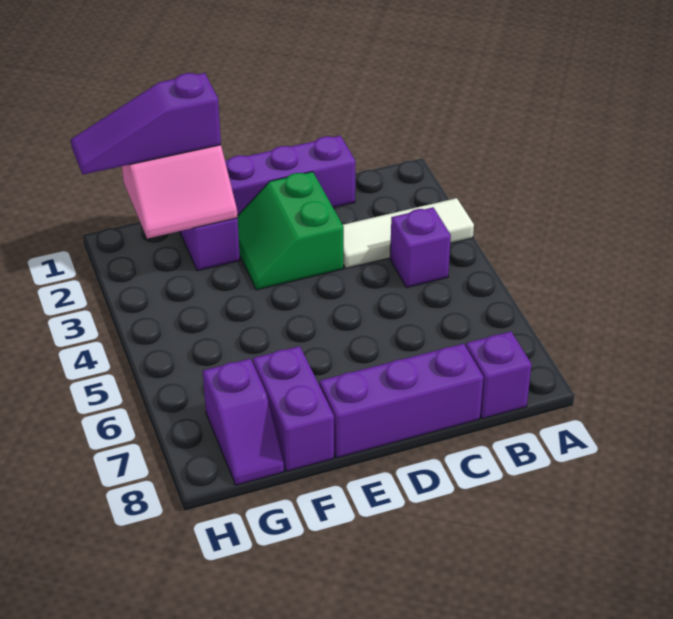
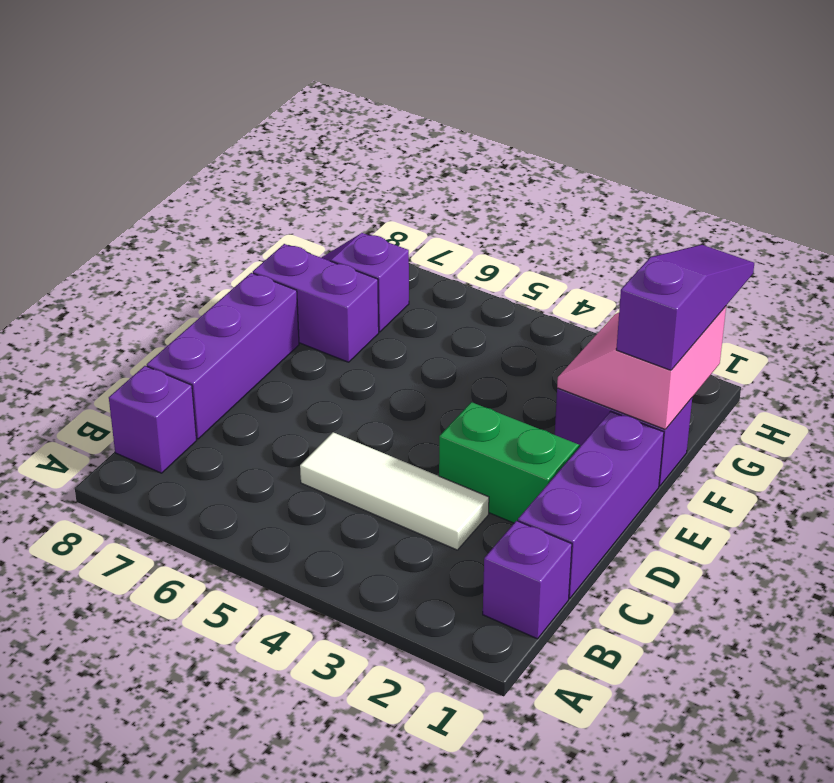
white tile A3:C3 level 1 -> white tile C3:C5 level 1
purple brick B4 level 1 -> purple brick B1 level 1

